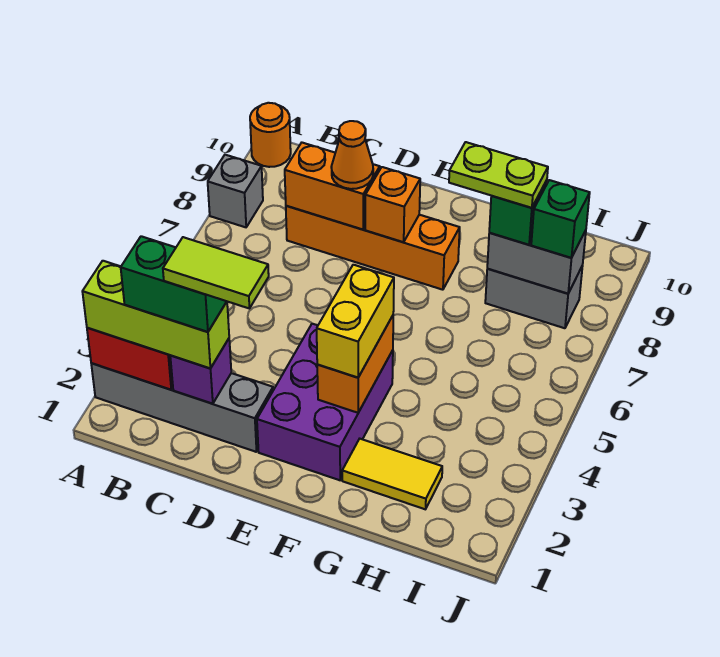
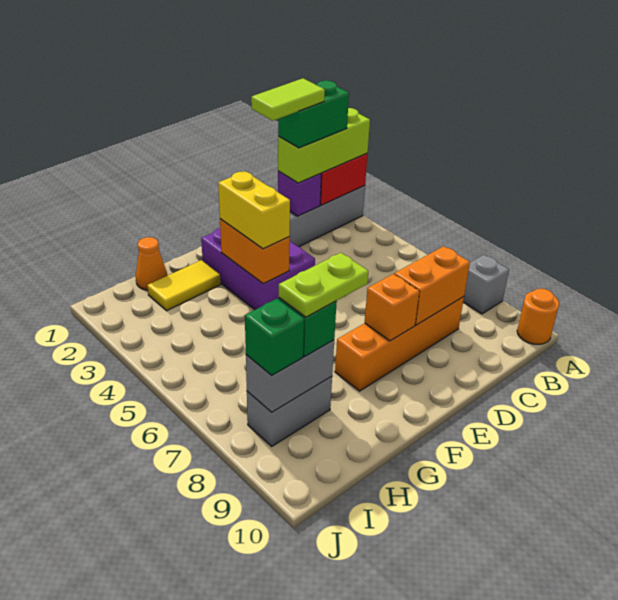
orange cone D8 level 3 -> orange cone H1 level 1

